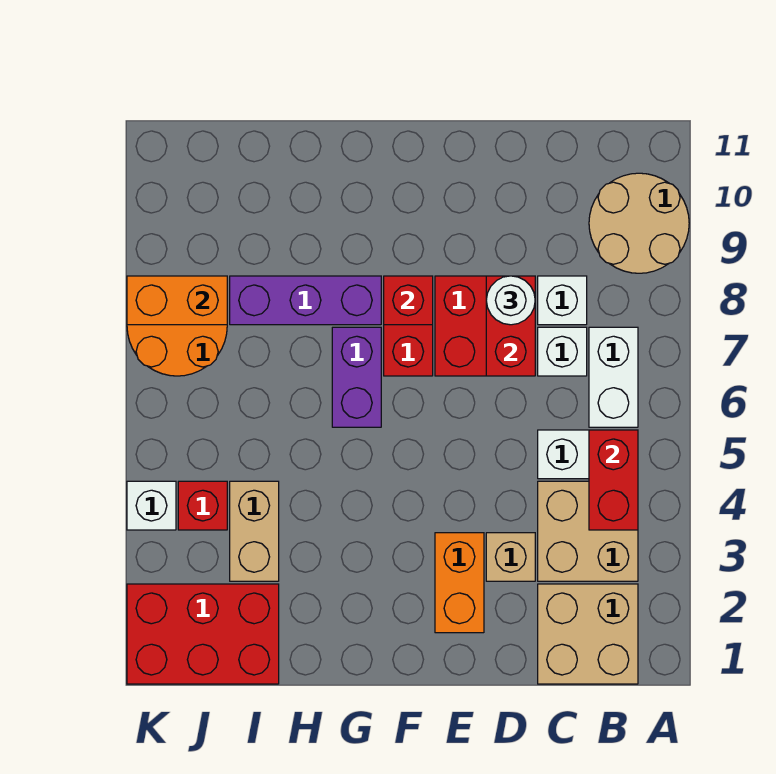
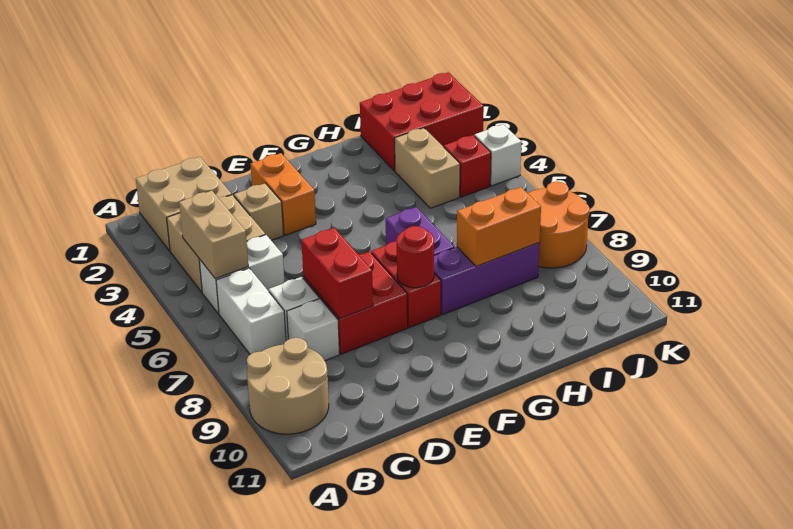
red brick B4:B5 level 2 -> tan brick B4:B5 level 2
white round brick D8 level 3 -> none
red brick F8 level 2 -> red round brick F8 level 2
orange brick J8:K8 level 2 -> orange brick H8:I8 level 2

